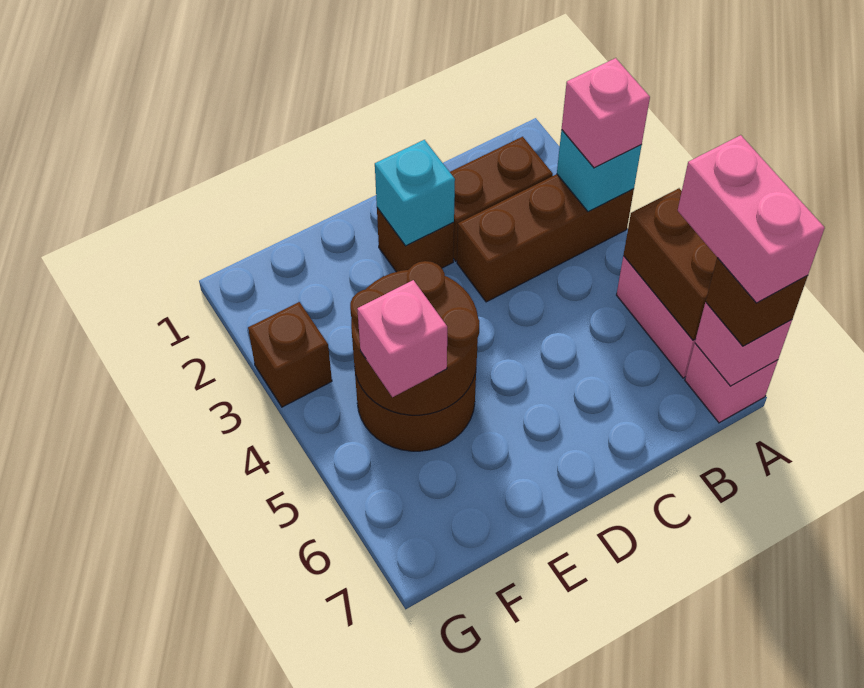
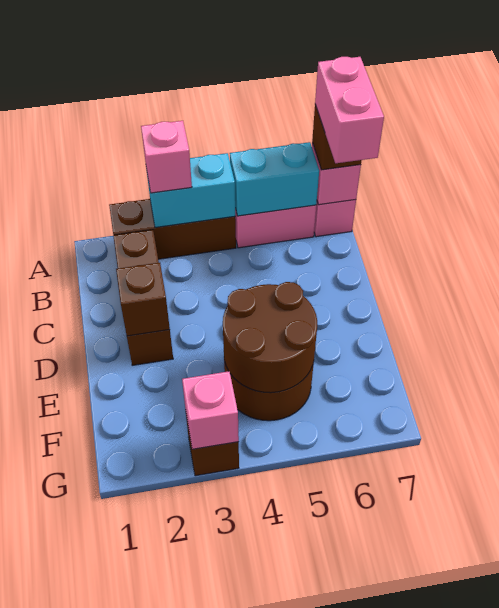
brown brick A3:C3 level 1 -> brown brick A2:A4 level 1
cyan brick A3 level 2 -> cyan brick A3:A4 level 2
brown brick A5:A6 level 2 -> cyan brick A5:A6 level 2
pink brick A6:A7 level 4 -> pink brick A7:B7 level 4
cyan brick D2 level 2 -> brown brick D2 level 2
pink brick F5 level 3 -> pink brick G3 level 2

